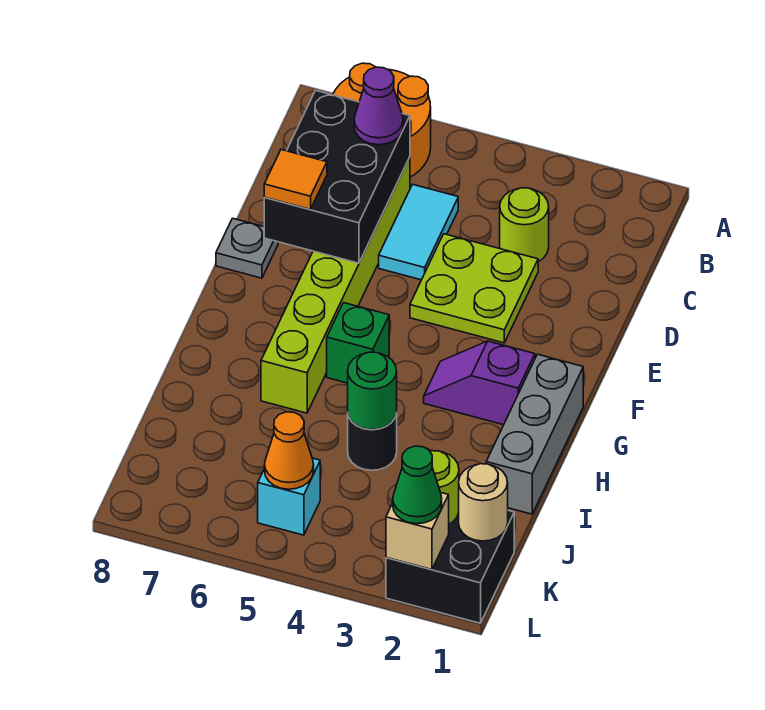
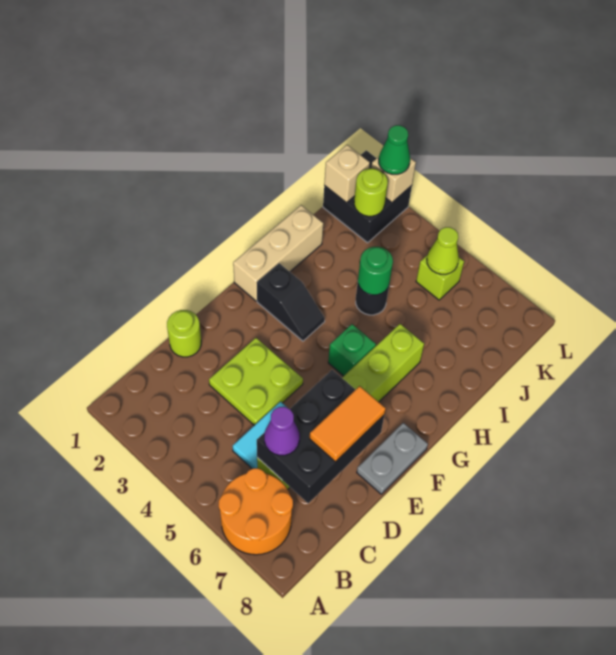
lime round brick C3 level 1 -> lime round brick D1 level 1
orange tile E7 level 3 -> orange tile D7:E7 level 3
grey plate E8 level 1 -> grey plate E8:F8 level 1
grey brick G1:I1 level 1 -> tan brick G1:I1 level 1
purple slope G2:G3 level 1 top 2 -> black slope G2:G3 level 1 top 2
tan round brick K1 level 2 -> tan brick K1 level 2
cyan brick K5 level 1 -> lime brick K5 level 1
orange cone K5 level 2 -> lime cone K5 level 2

